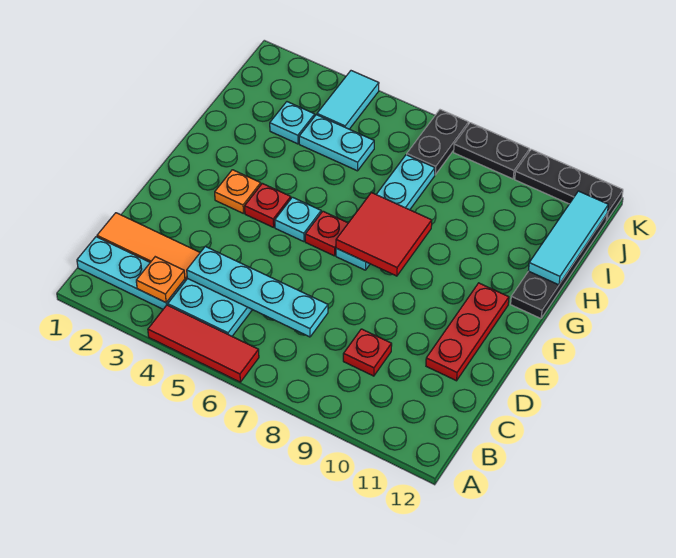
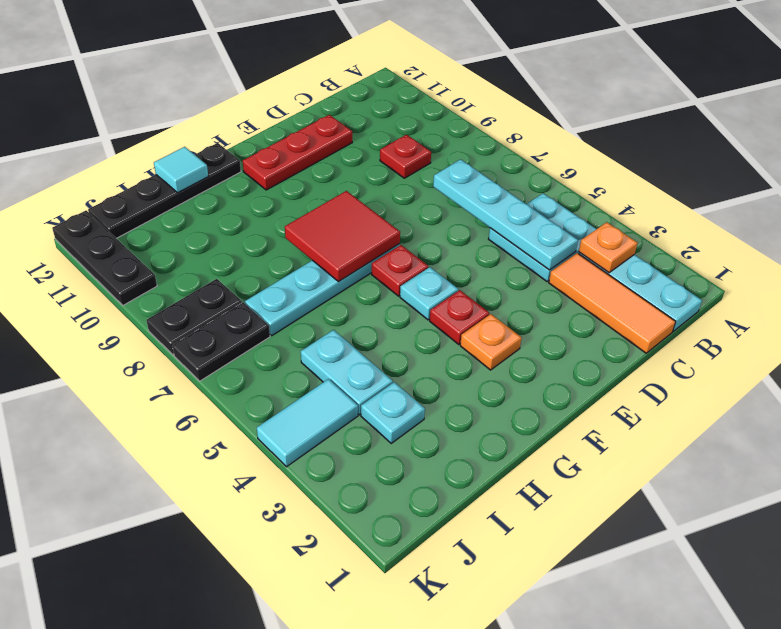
red tile A4:A6 level 1 -> none
cyan tile H12:J12 level 2 -> cyan tile H12 level 2
black plate K8:K9 level 1 -> black plate J8:K8 level 1

